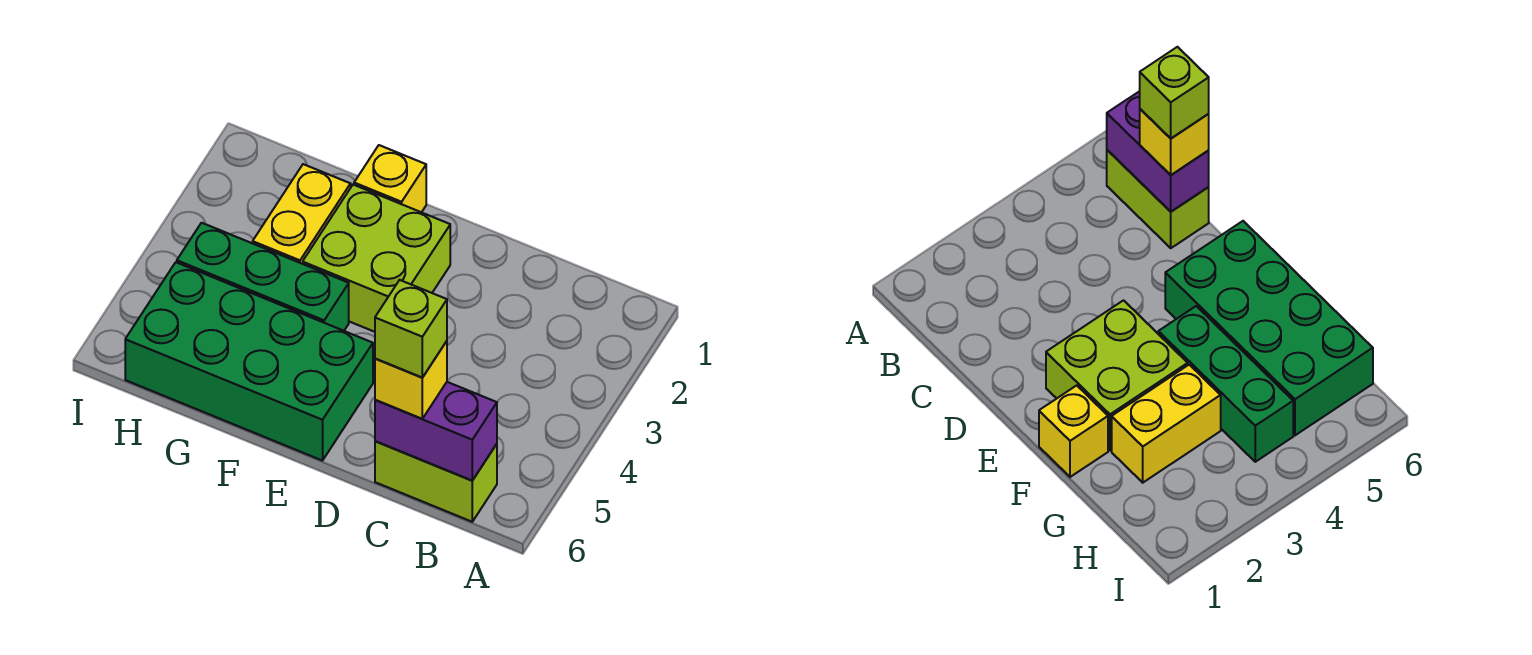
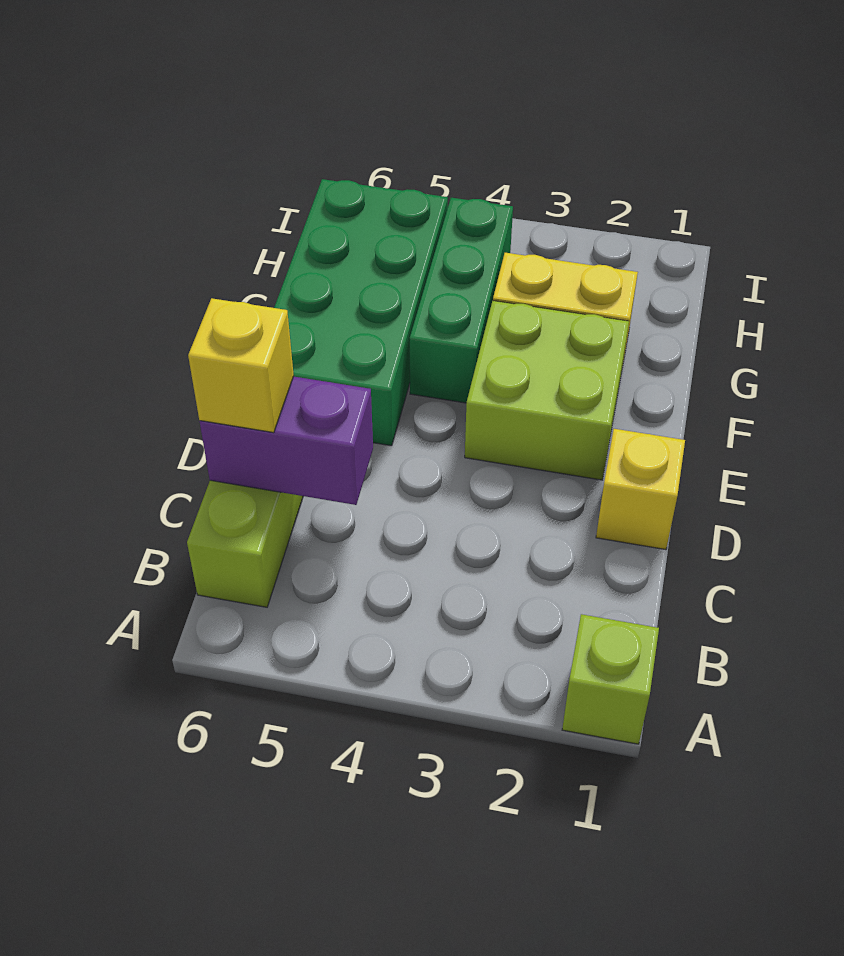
purple brick B6:C6 level 2 -> purple brick C5:C6 level 2
lime brick C6 level 4 -> lime brick A1 level 1
yellow brick F1 level 1 -> yellow brick D1 level 1

